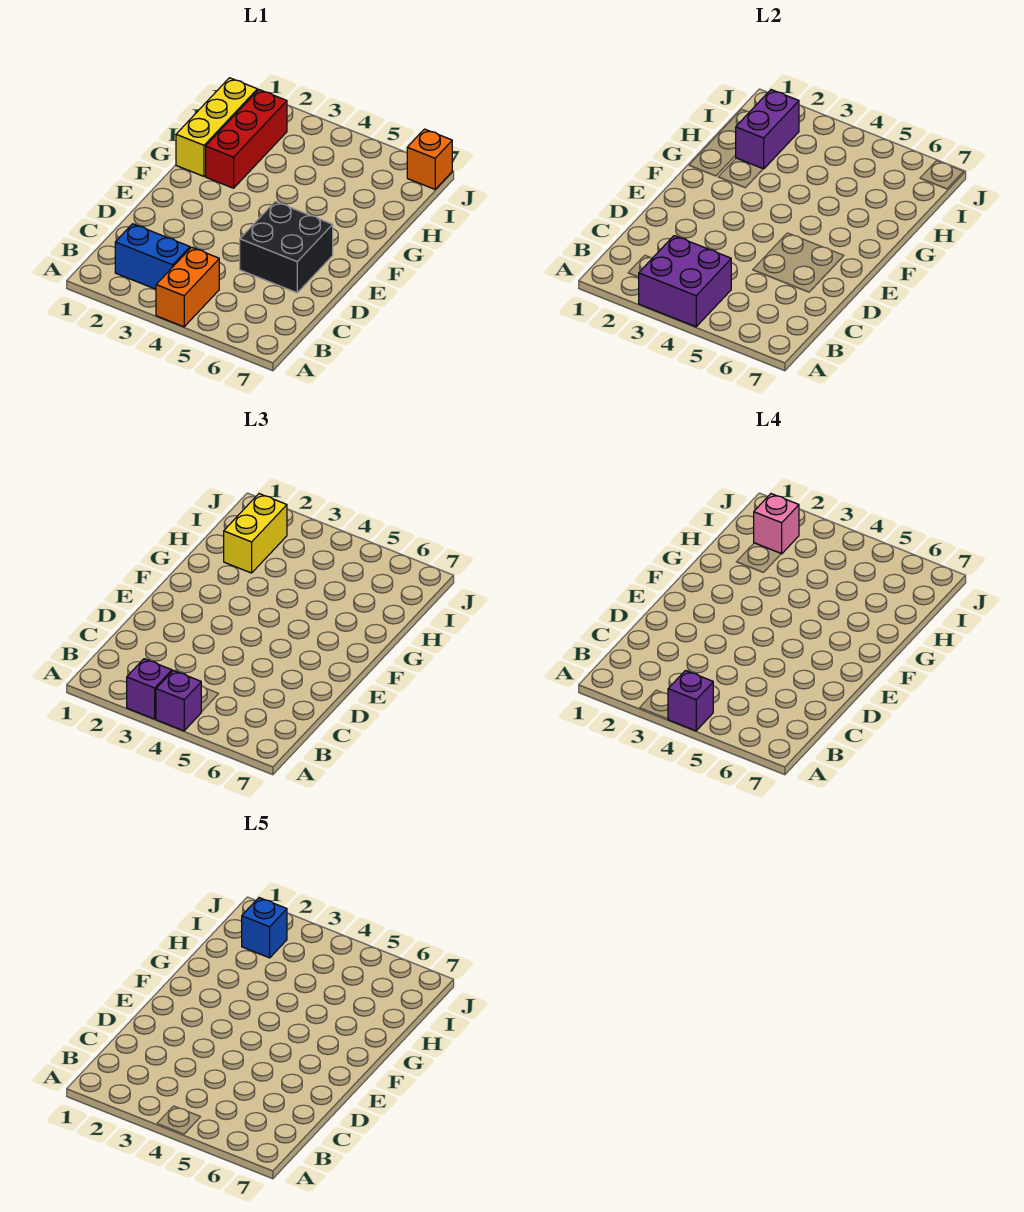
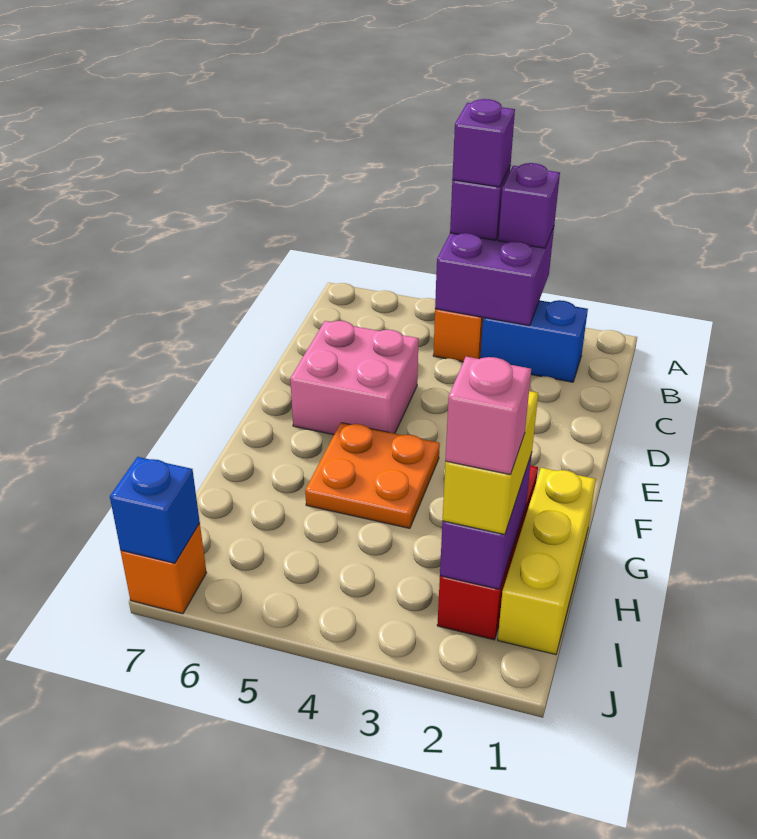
black brick D5:E6 level 1 -> pink brick D5:E6 level 1
none -> orange plate F4:G5 level 1
blue brick I2 level 5 -> blue brick J7 level 2

